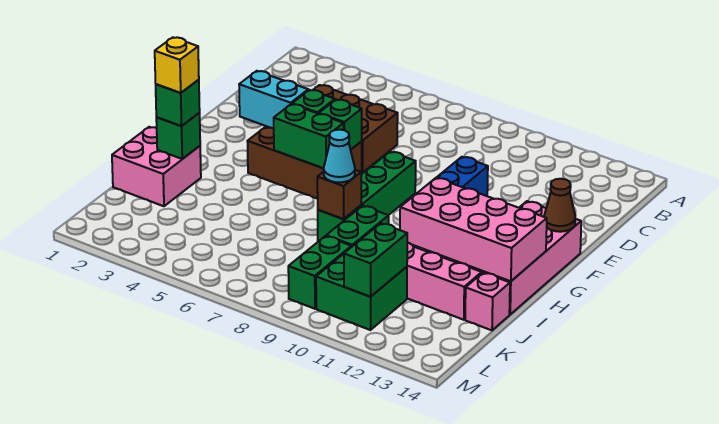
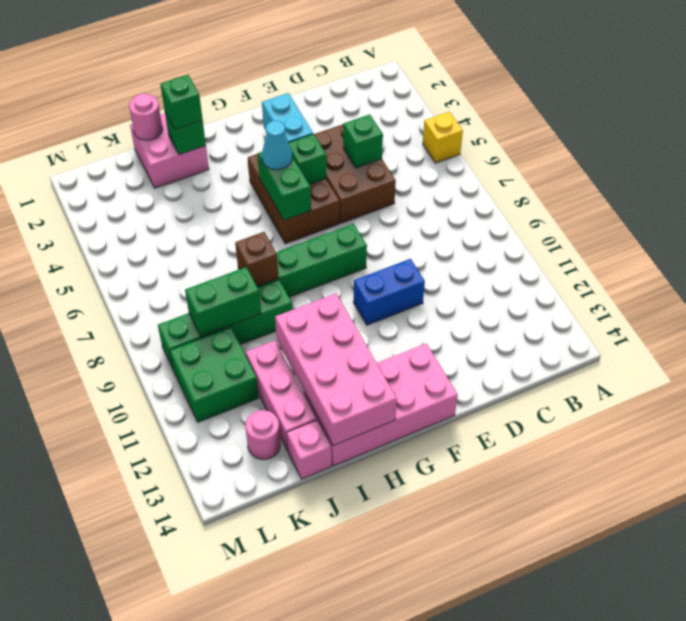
green brick F6 level 2 -> green brick D5 level 2
brown cone F14 level 2 -> none
yellow brick I2 level 4 -> yellow brick A5 level 1
cyan cone I8 level 3 -> cyan cone G5 level 3
none -> pink round brick J1 level 2
green brick K11:L11 level 2 -> green brick J9:K9 level 2
none -> pink round brick K13 level 1

